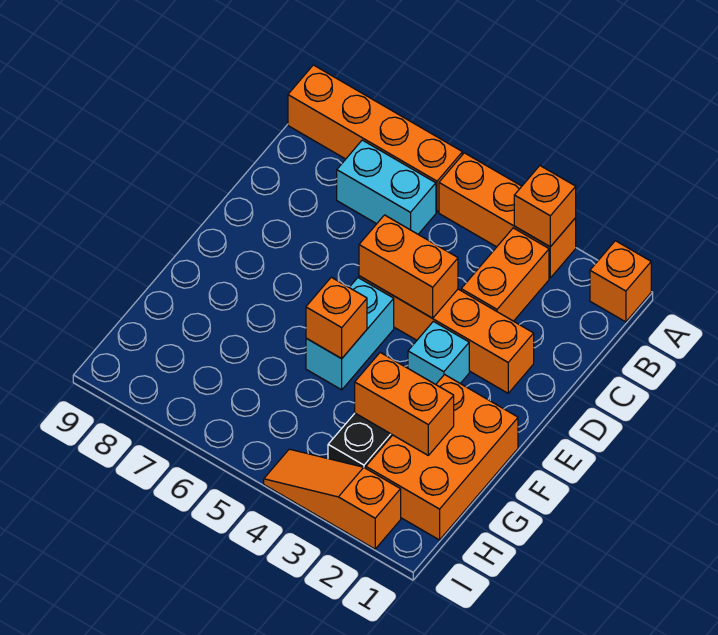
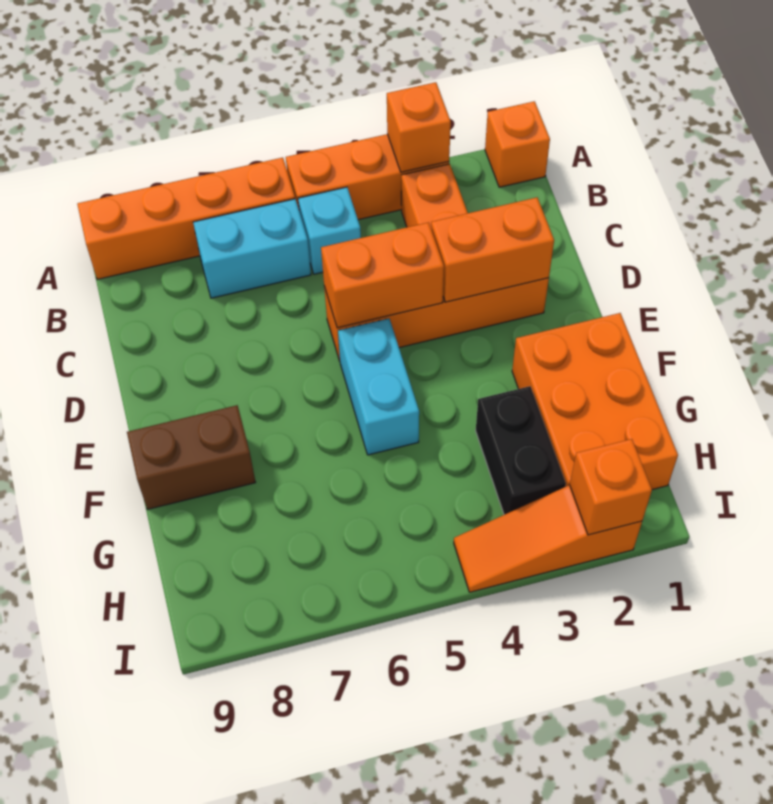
cyan brick E3 level 1 -> cyan brick B5 level 1
orange brick F5 level 2 -> orange brick I2 level 2
none -> brown brick F8:F9 level 1
orange brick G2:G3 level 2 -> orange brick D2:D3 level 2

